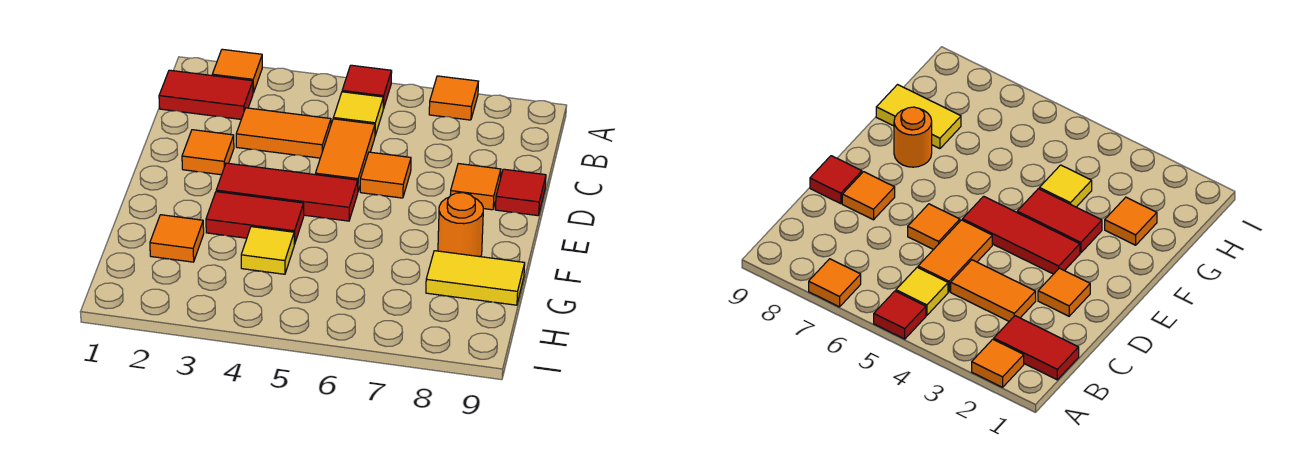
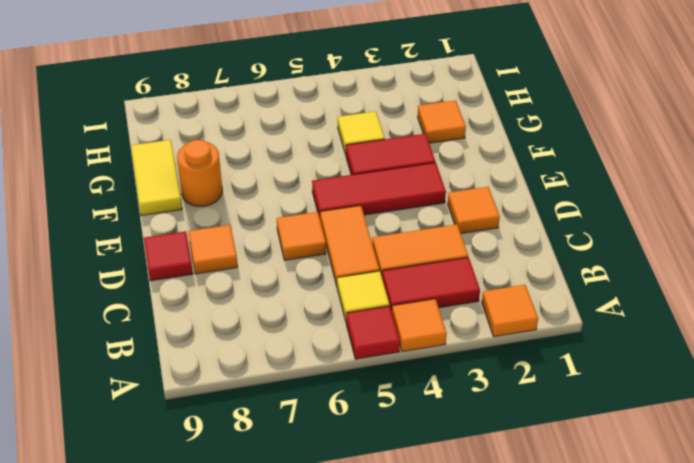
orange tile A7 level 1 -> orange tile A4 level 1
red tile B1:B2 level 1 -> red tile B3:B4 level 1
yellow tile G8:G9 level 1 -> yellow tile F9:G9 level 1

